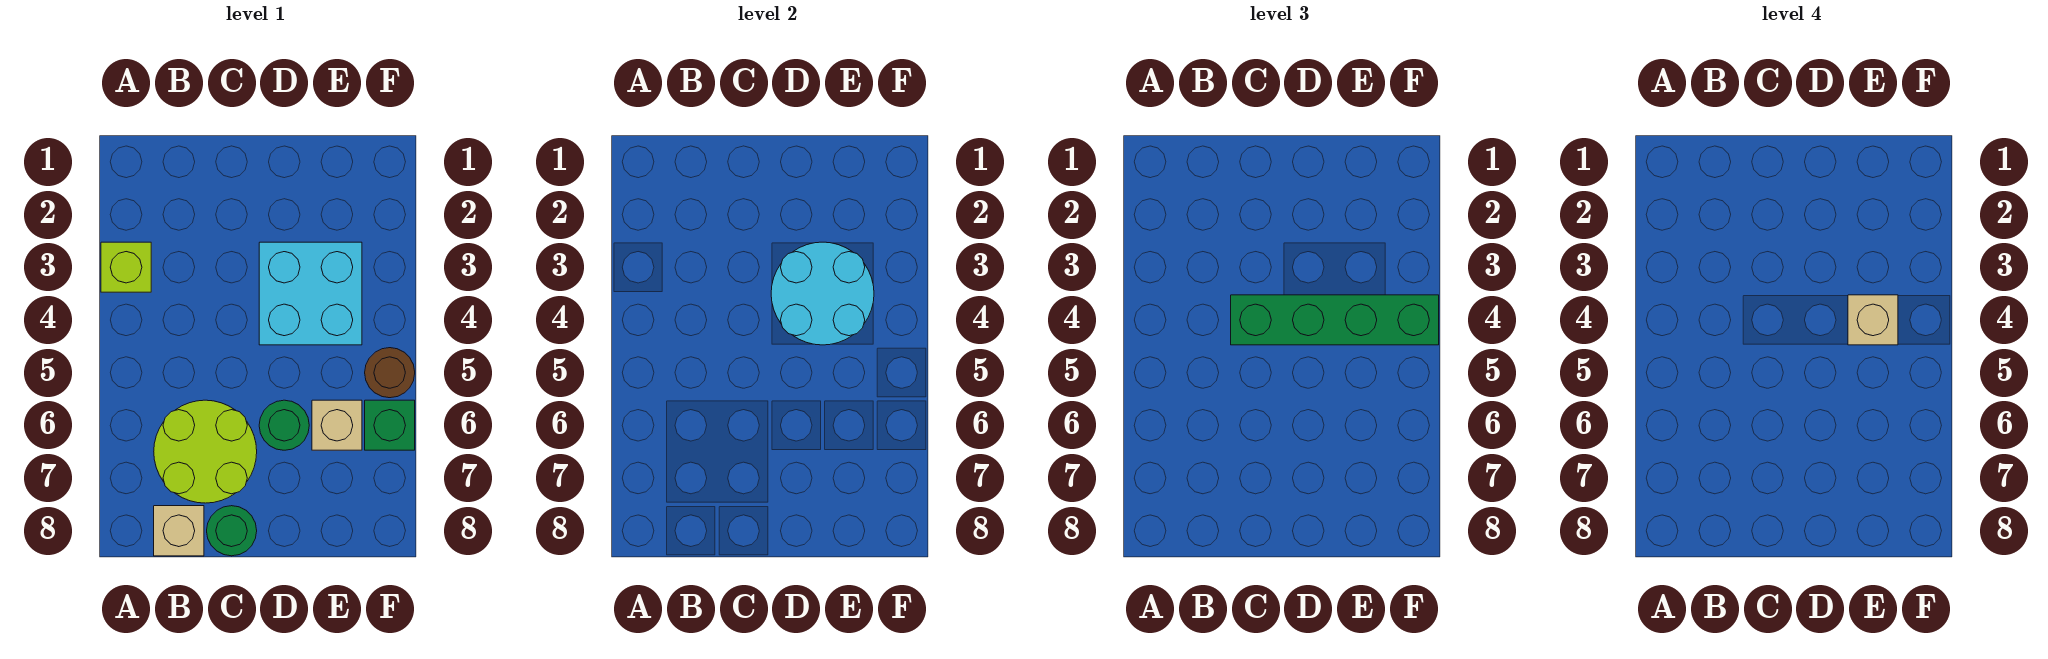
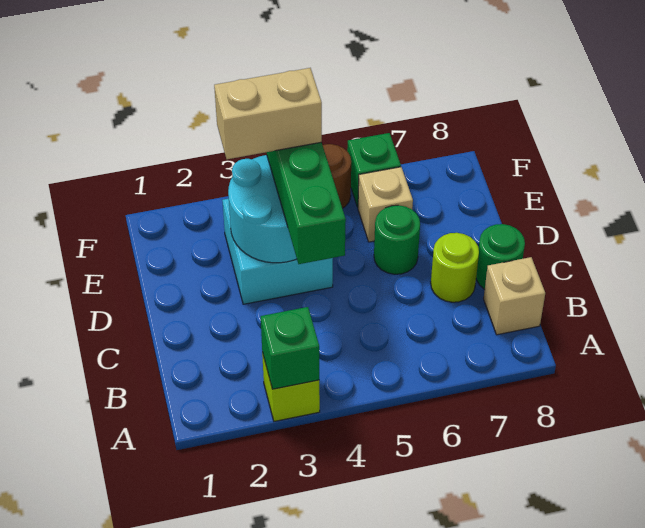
none -> green brick A3 level 2
lime round brick B6:C7 level 1 -> lime round brick C7 level 1
tan brick E4 level 4 -> tan brick E3:E4 level 4

